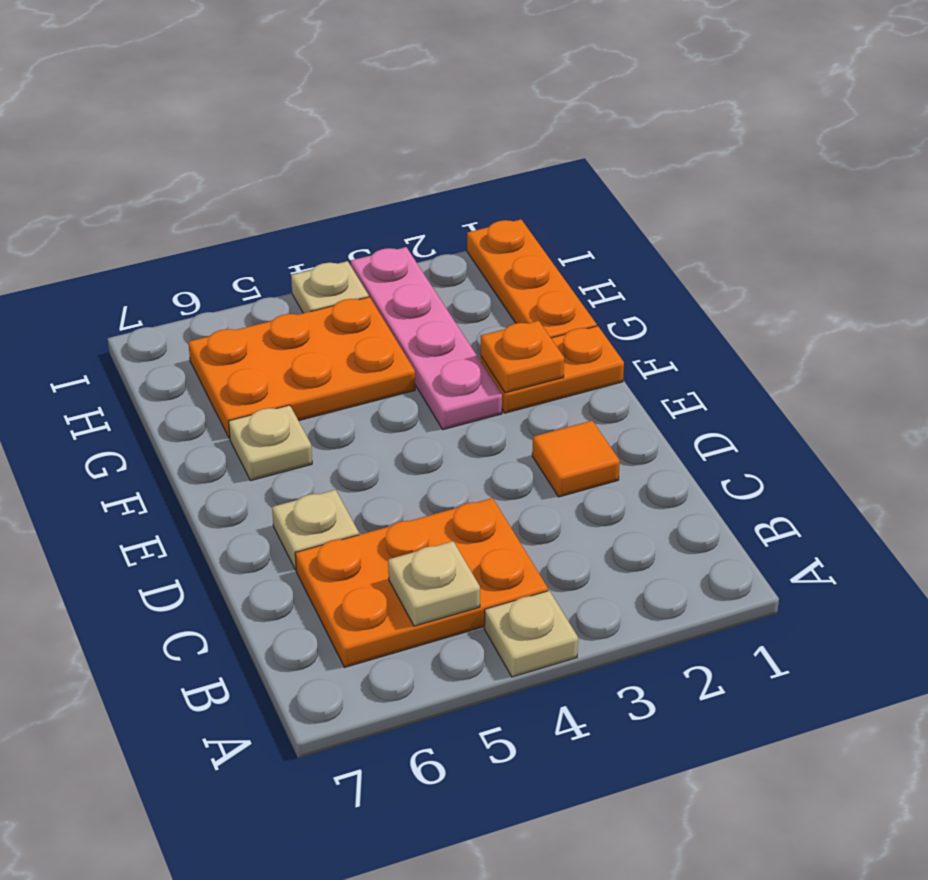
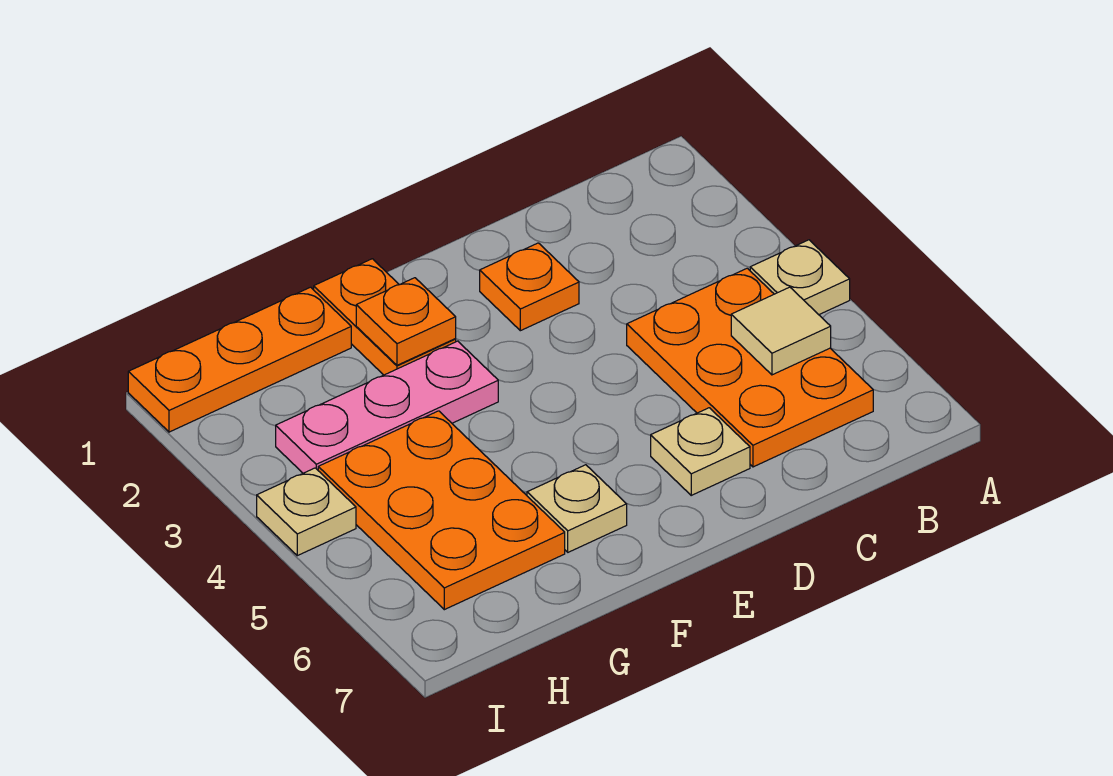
tan plate B5 level 2 -> tan tile B5 level 2
orange tile D2 level 1 -> orange plate D2 level 1
pink plate F3:I3 level 1 -> pink plate F3:H3 level 1

